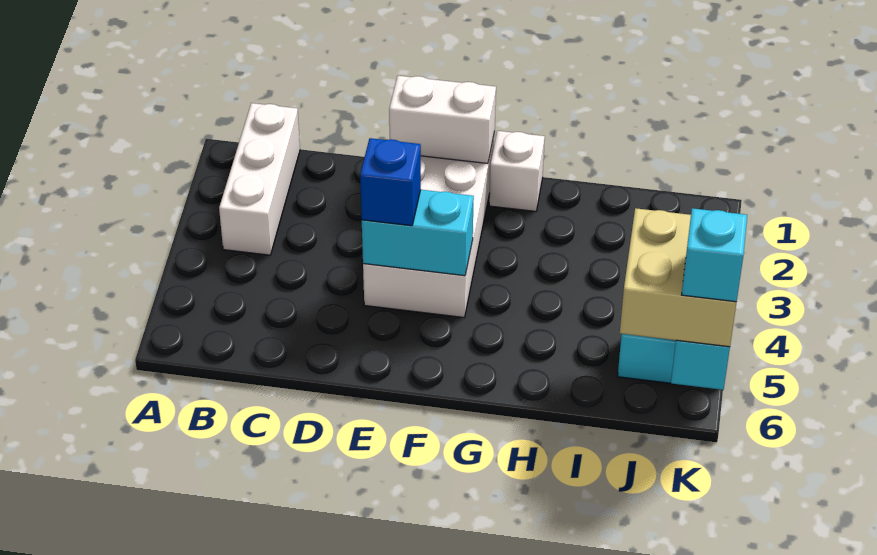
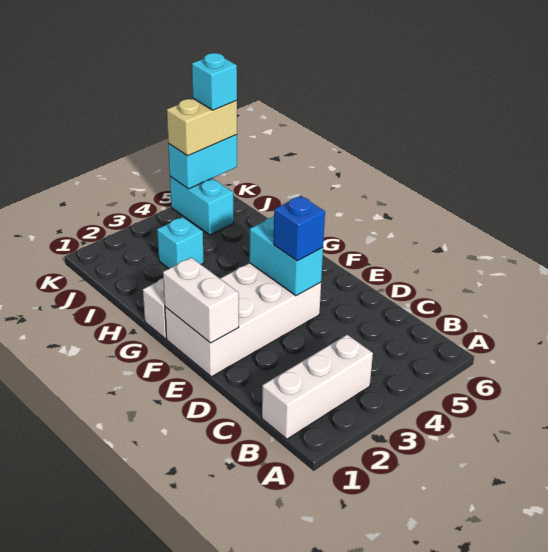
none -> cyan brick I3 level 1
tan brick J5:K6 level 3 -> tan brick K5:K6 level 3

